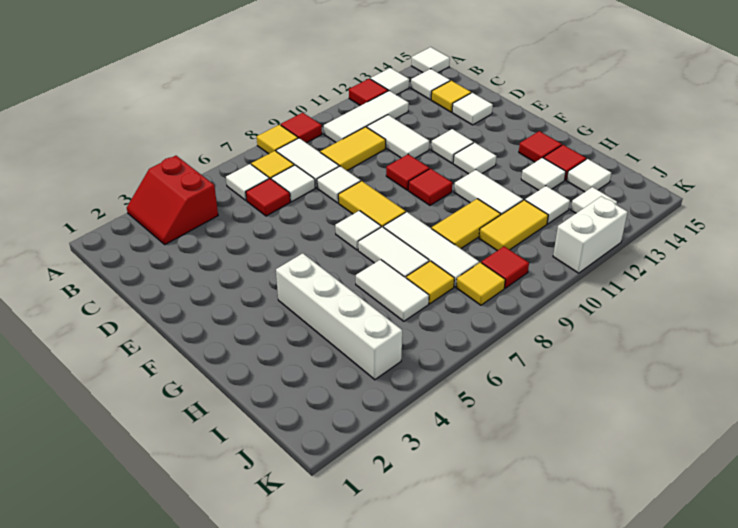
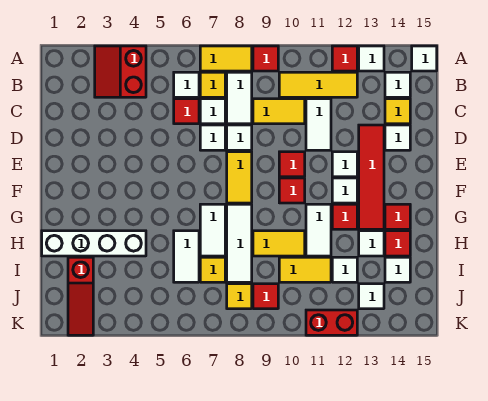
yellow tile A8 level 1 -> yellow tile A7:A8 level 1
white tile B10:B12 level 1 -> yellow tile B10:B12 level 1
none -> red tile D13:G13 level 1
white tile F7 level 1 -> white tile D7 level 1
white brick G4:J4 level 1 -> white brick H1:H4 level 1
none -> red tile G12 level 1
none -> red slope I2:K2 level 1 top I
white brick K11:K12 level 1 -> red brick K11:K12 level 1

